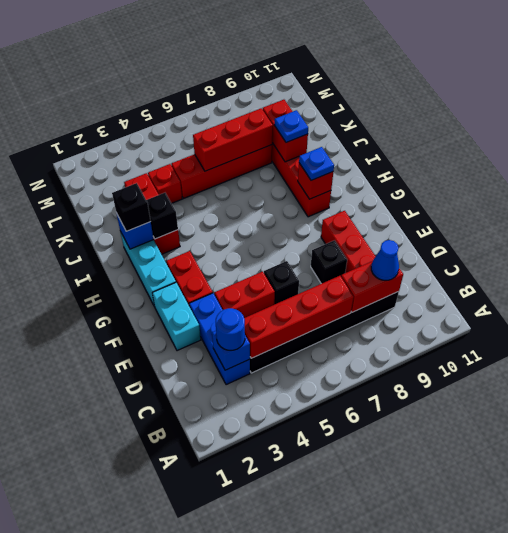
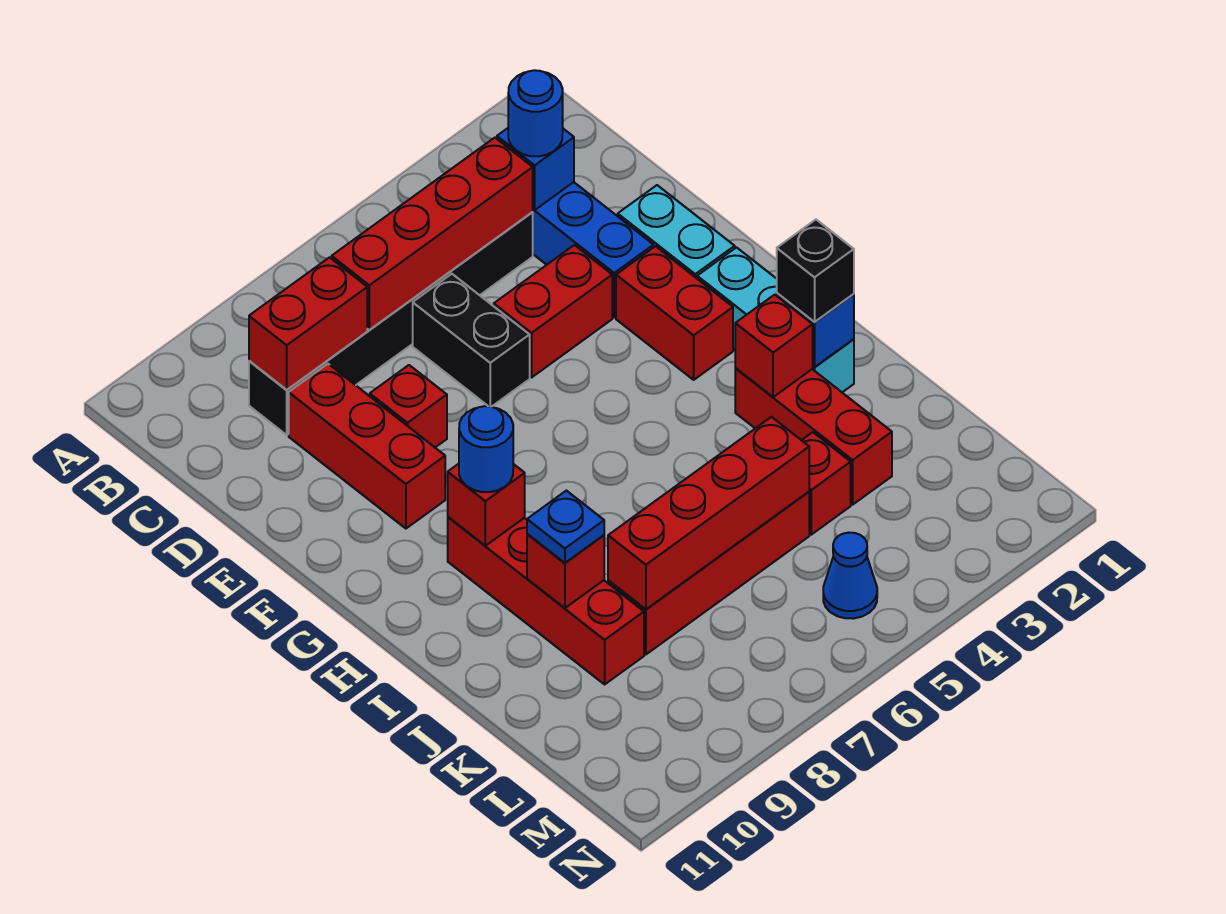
blue cone C9 level 3 -> blue cone M5 level 1
black brick E6 level 1 -> black brick D6:E6 level 1
black brick E8 level 1 -> red brick E8 level 1
blue plate H9 level 3 -> blue round brick H9 level 3
black brick I3 level 2 -> red brick I3 level 2
red brick J9:K9 level 2 -> red brick J9 level 2
red brick K6:K8 level 2 -> red brick K5:K8 level 2

